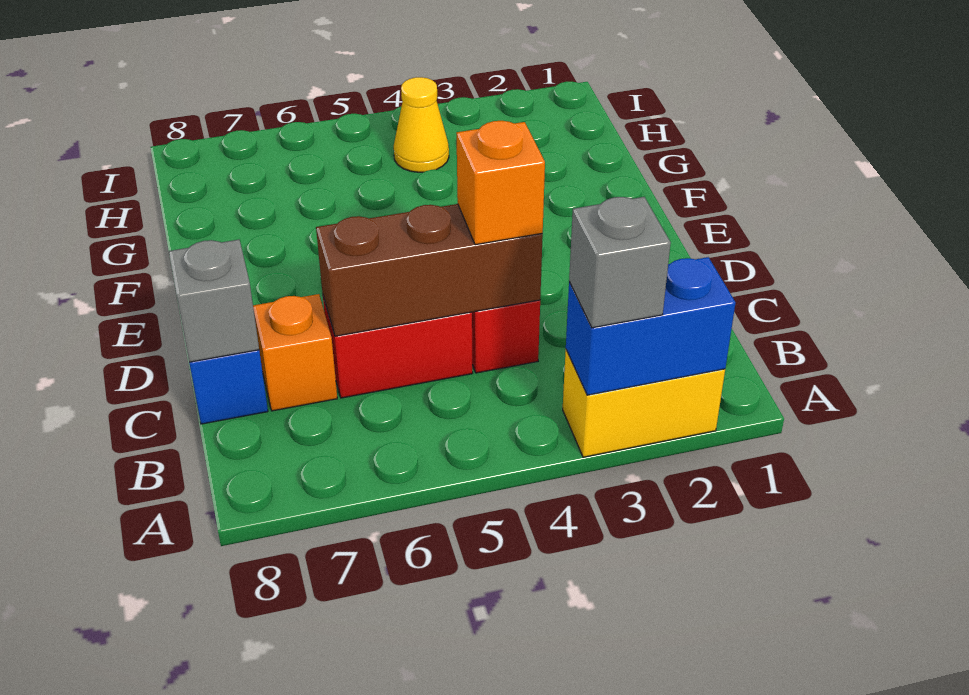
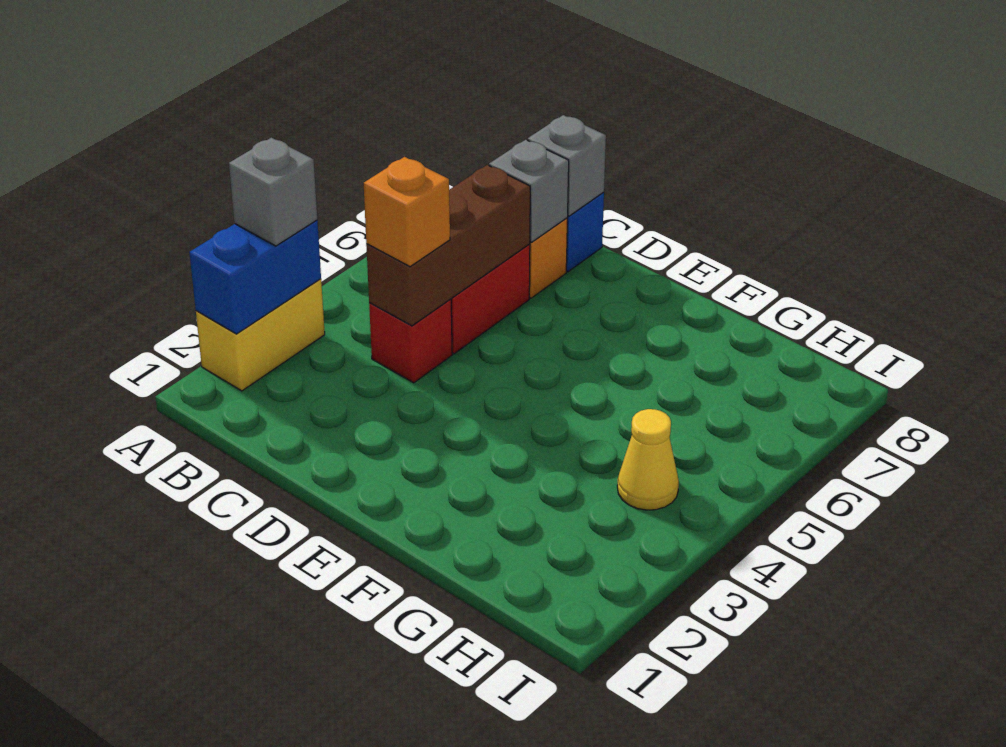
none -> grey brick C7 level 2

